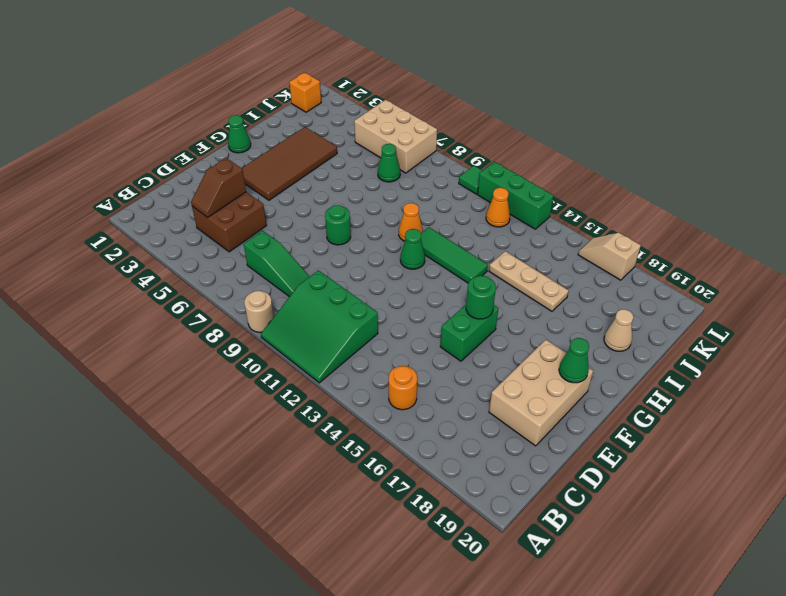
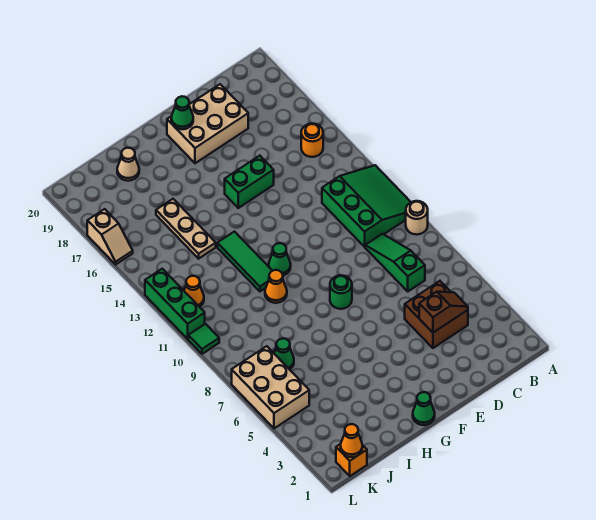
brown tile F3:I4 level 1 -> none
green round brick F15 level 2 -> none
none -> orange cone K1 level 2

